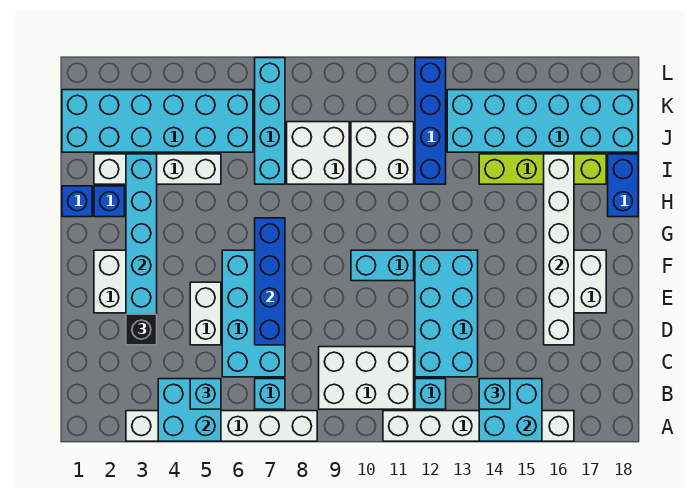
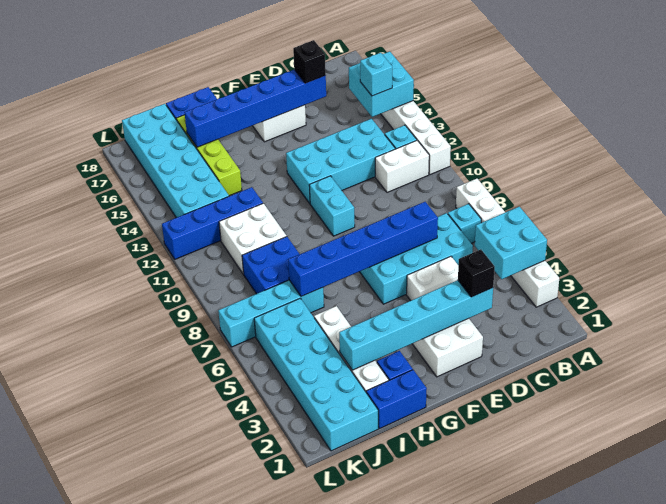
cyan brick B5 level 3 -> none
white brick B9:C11 level 1 -> white brick B11:C11 level 1
blue brick D7:G7 level 2 -> blue brick D7:I7 level 2
white brick D16:I16 level 2 -> blue brick D16:I16 level 2
none -> black brick D16 level 3
blue brick H1 level 1 -> blue brick H1:I1 level 1
white brick I8:J9 level 1 -> blue brick I8:J9 level 1

